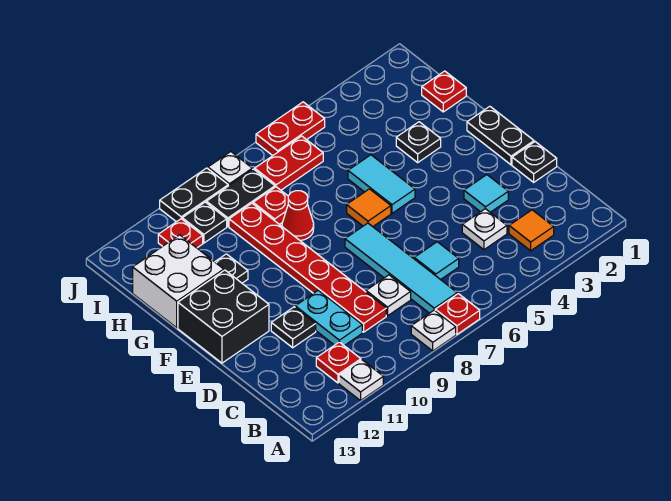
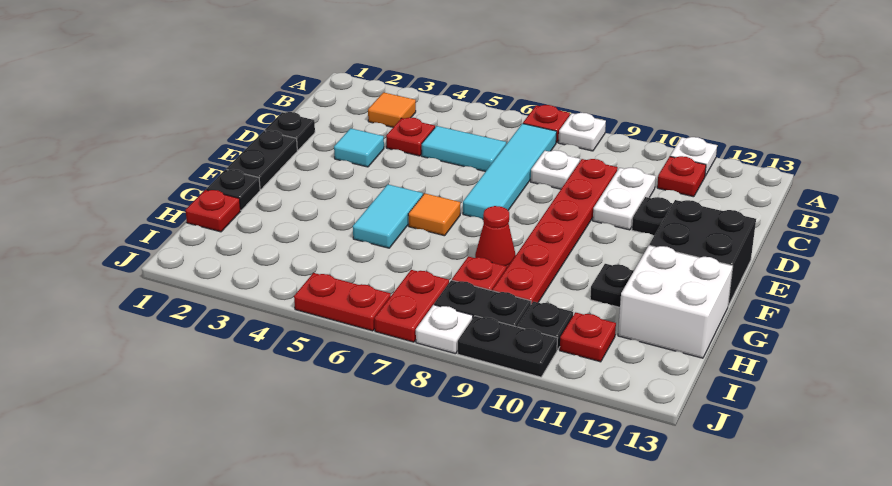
white plate C4 level 1 -> red plate C4 level 1
cyan tile C6 level 1 -> cyan tile C5:C6 level 1
cyan plate C10:D10 level 1 -> white plate C10:D10 level 1
black plate G3 level 1 -> black plate G1 level 1
red plate I6:I7 level 1 -> red plate I7:J7 level 1

